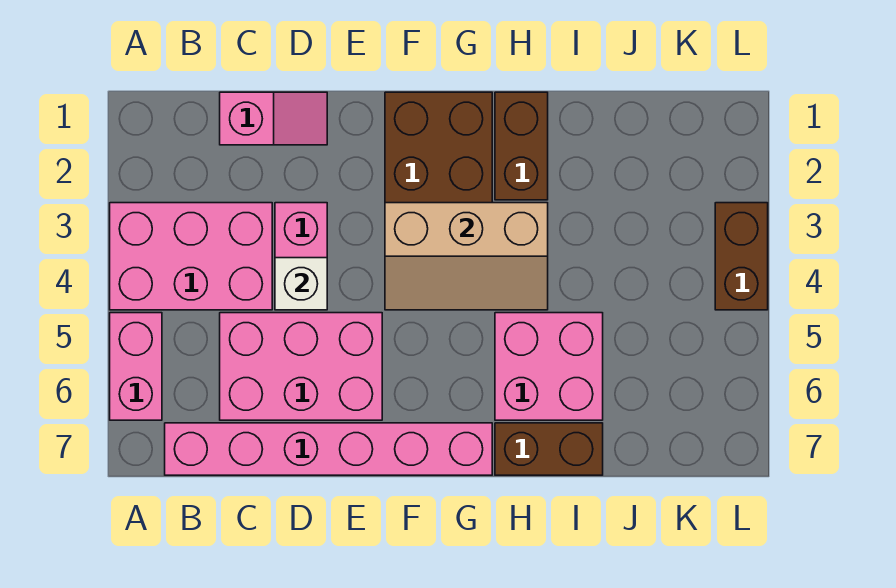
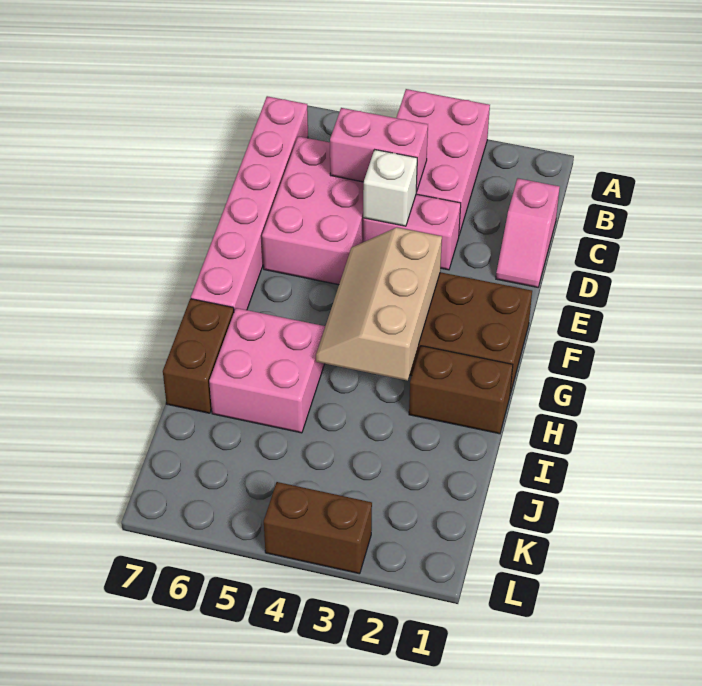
pink brick A5:A6 level 1 -> pink brick C4:C5 level 2

